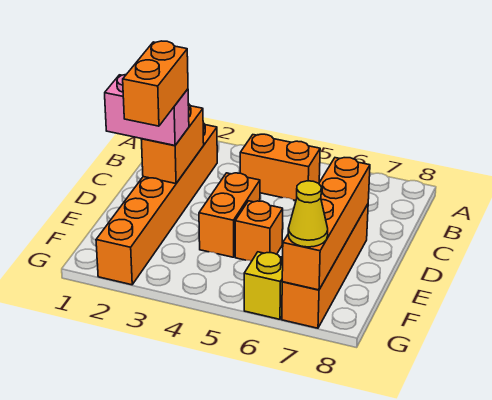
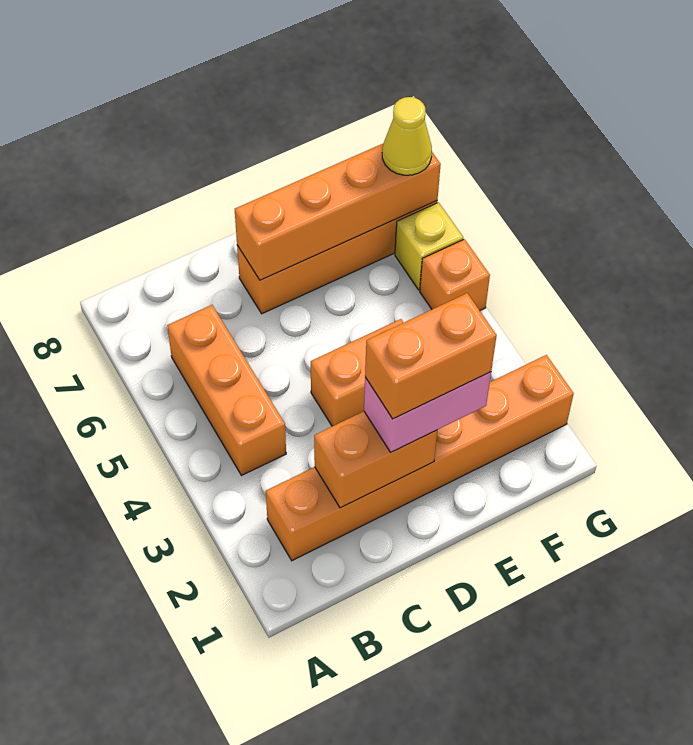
orange brick B4:B5 level 1 -> orange brick B4:B6 level 1
pink brick D1:D2 level 3 -> pink brick D2:E2 level 3
orange brick E5 level 1 -> orange brick G5 level 1

